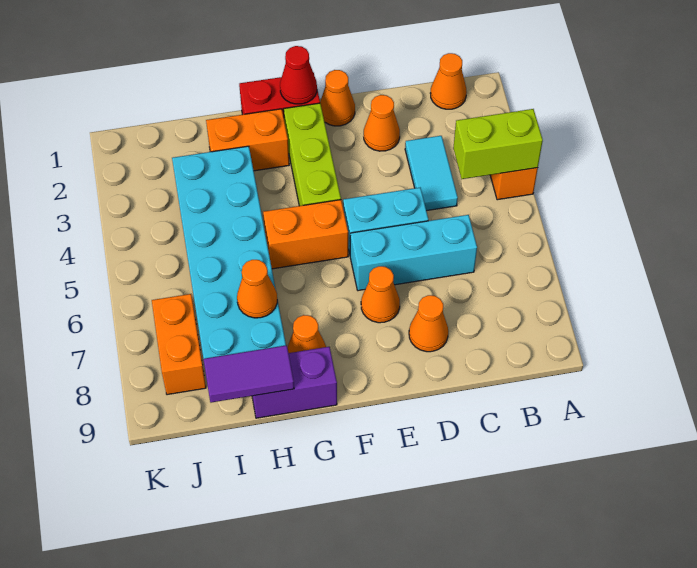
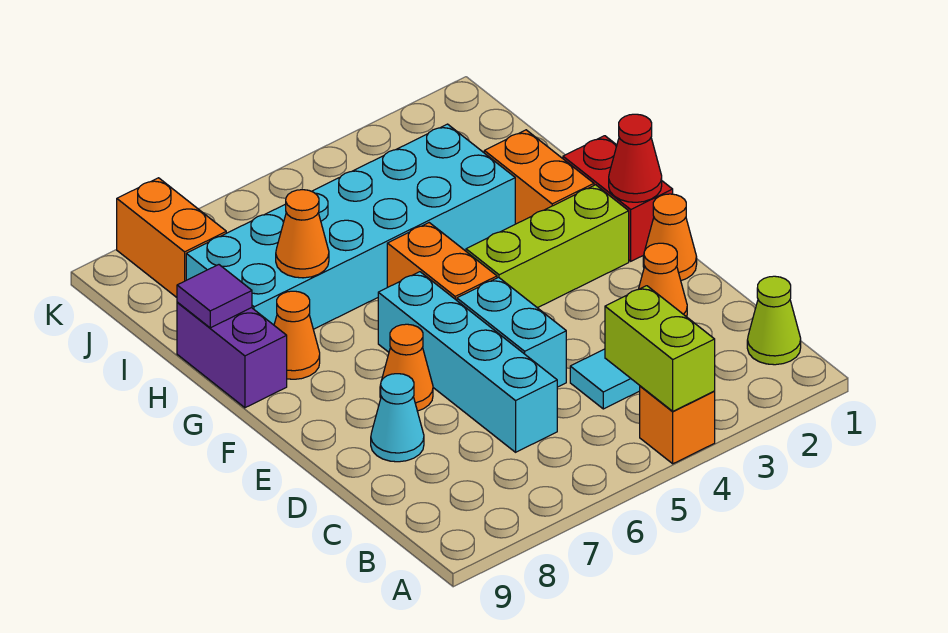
orange cone B1 level 1 -> lime cone B1 level 1
cyan brick C6:E6 level 1 -> cyan brick C6:F6 level 1
orange cone D8 level 1 -> cyan cone D8 level 1
purple tile H9:I9 level 2 -> purple tile H9 level 2
orange brick J7:J8 level 1 -> orange brick J8:K8 level 1

